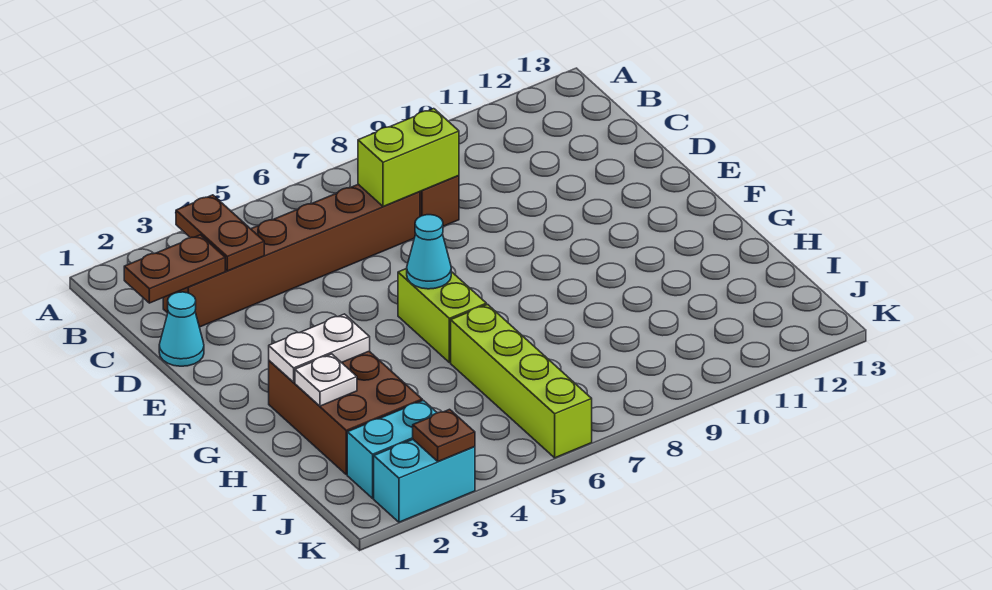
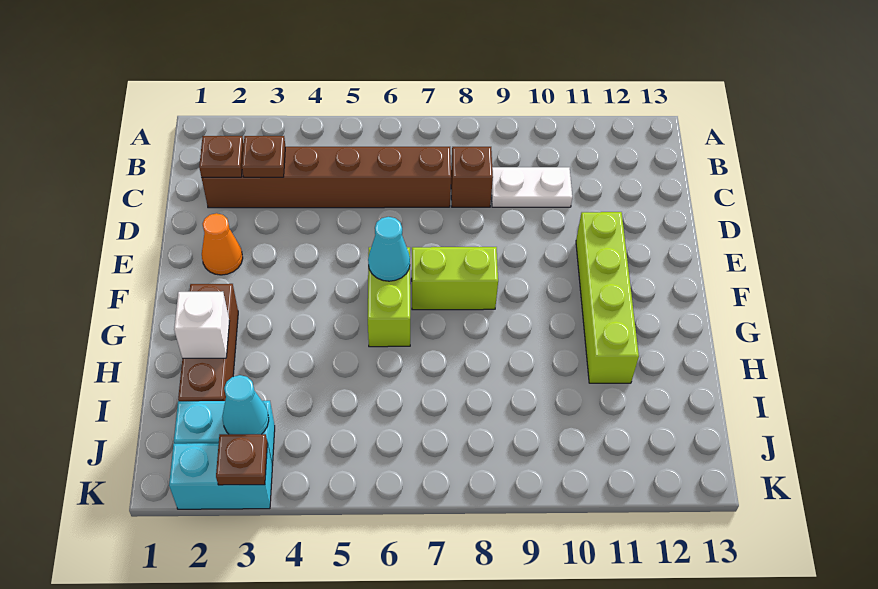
brown plate B3:C3 level 2 -> brown plate C3 level 2
brown plate C1:C2 level 2 -> brown plate C2 level 2
lime brick C7:C8 level 2 -> lime brick F7:F8 level 1
cyan cone D1 level 1 -> cyan cone J3 level 2
none -> orange cone E2 level 1
brown brick G2:I3 level 1 -> brown brick G2:I2 level 1
white plate G2:G3 level 2 -> white plate C9:C10 level 1
white plate H2 level 2 -> white brick H2 level 2
lime brick H6:K6 level 1 -> lime brick E11:H11 level 1

